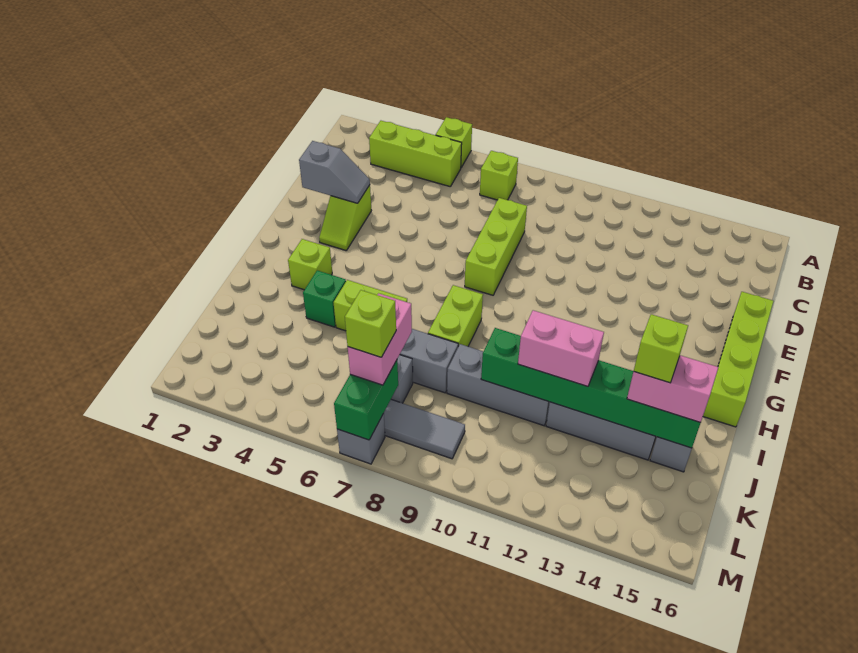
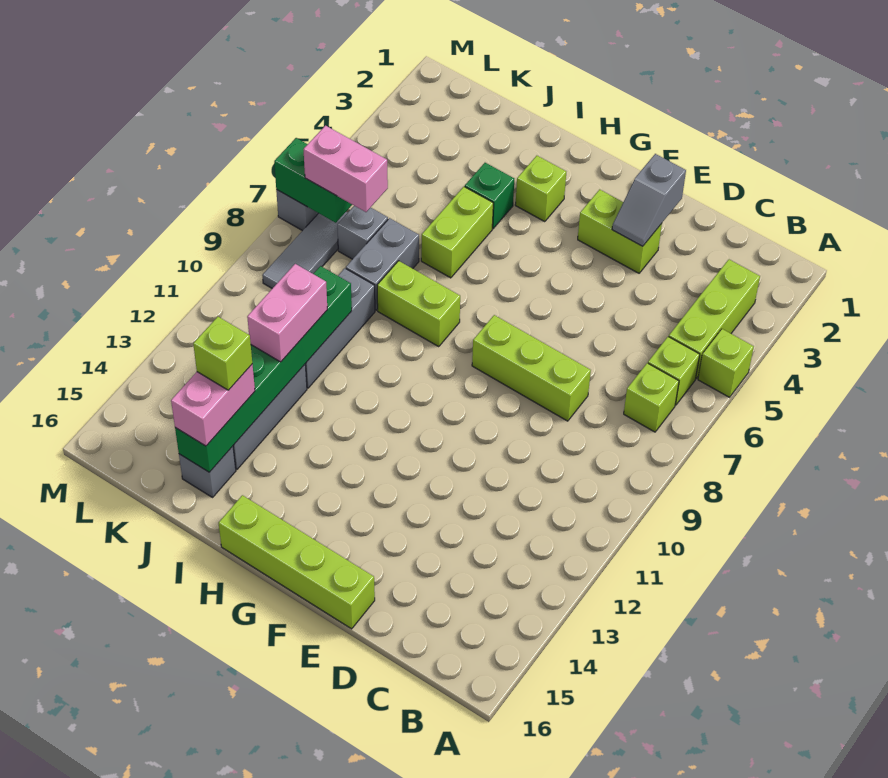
lime slope E3:F3 level 1 top E -> lime brick E3:F3 level 1
lime brick L7 level 4 -> lime brick B6 level 1

